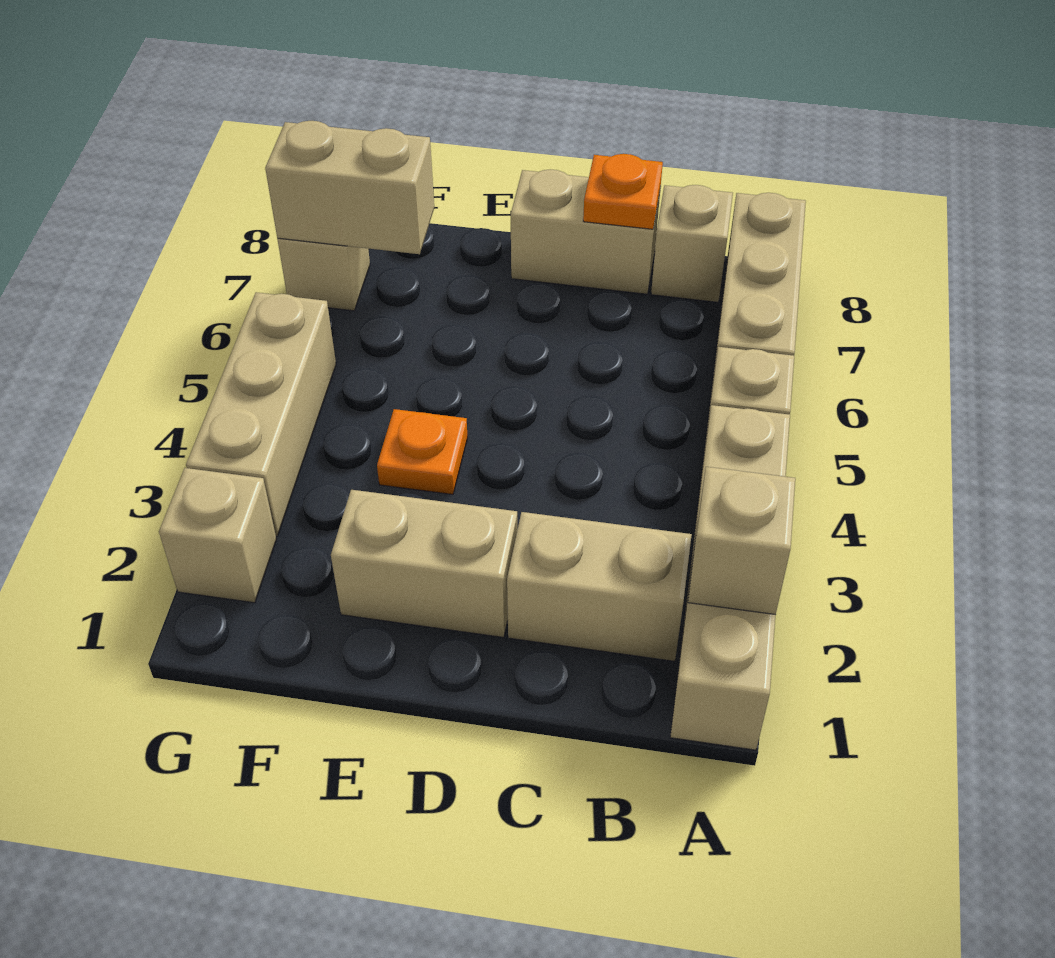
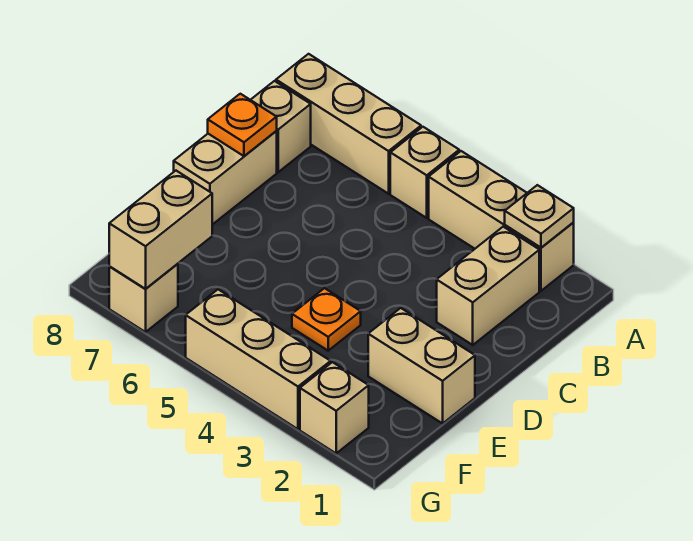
tan brick A1:A4 level 1 -> tan brick A2:A4 level 1
tan brick A2 level 2 -> tan plate A2 level 2
tan brick D2:E2 level 1 -> tan brick E1:E2 level 1

